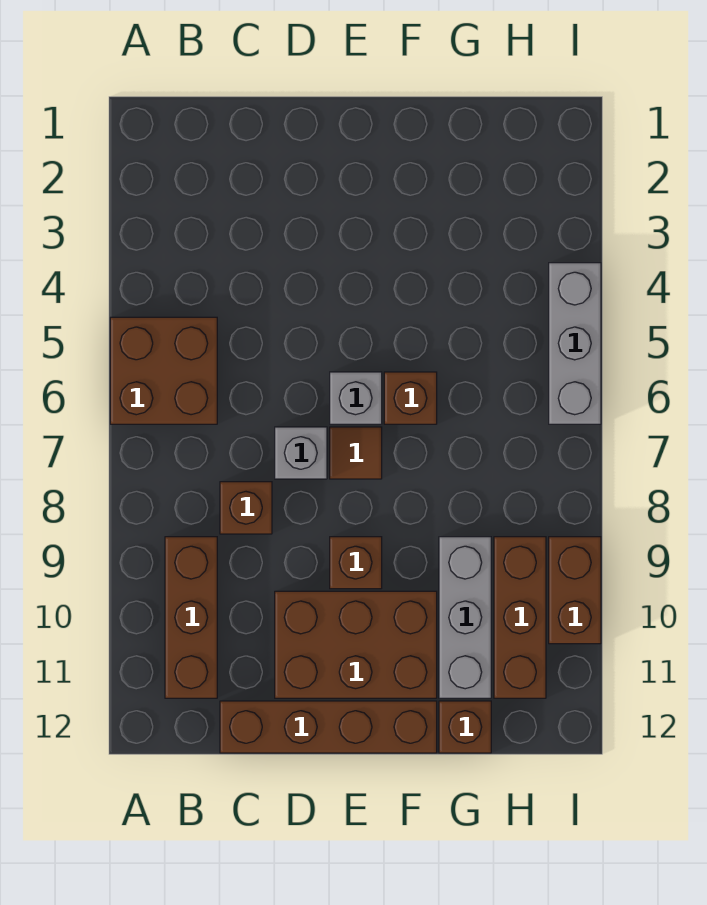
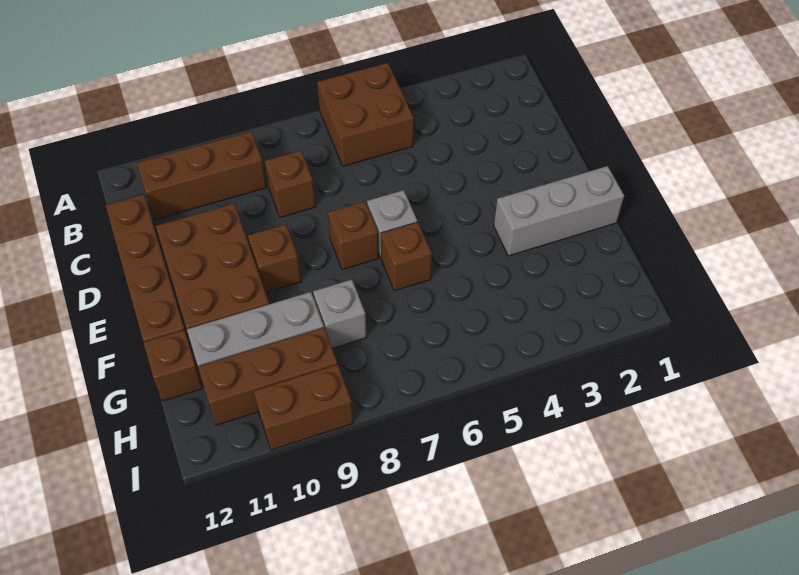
grey brick D7 level 1 -> grey brick G8 level 1
brown tile E7 level 1 -> brown brick E7 level 1
grey brick I4:I6 level 1 -> grey brick F1:F3 level 1

